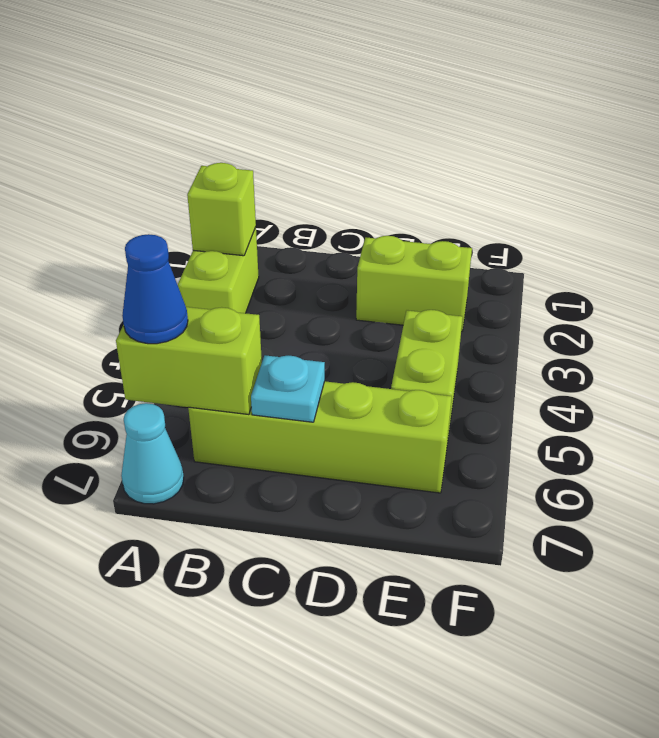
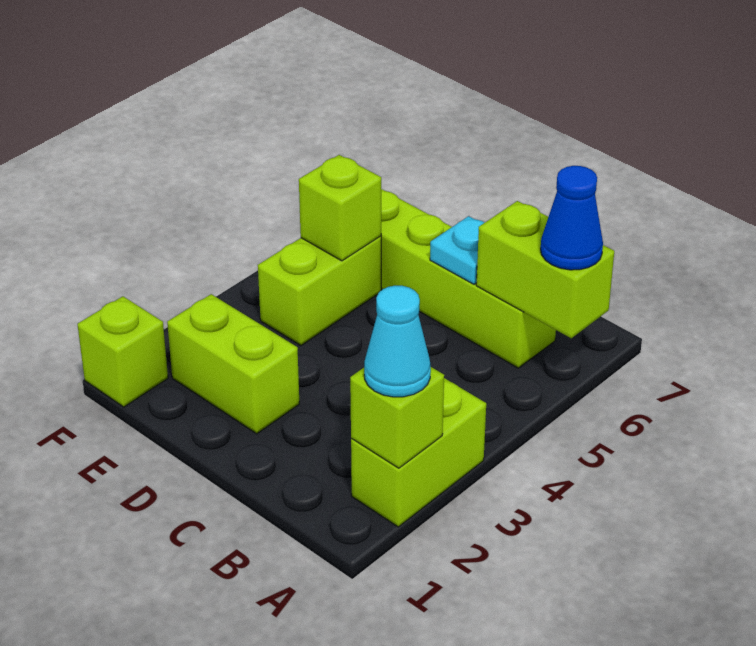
cyan cone A7 level 1 -> cyan cone A2 level 3
none -> lime brick E5 level 2
none -> lime brick F1 level 1

